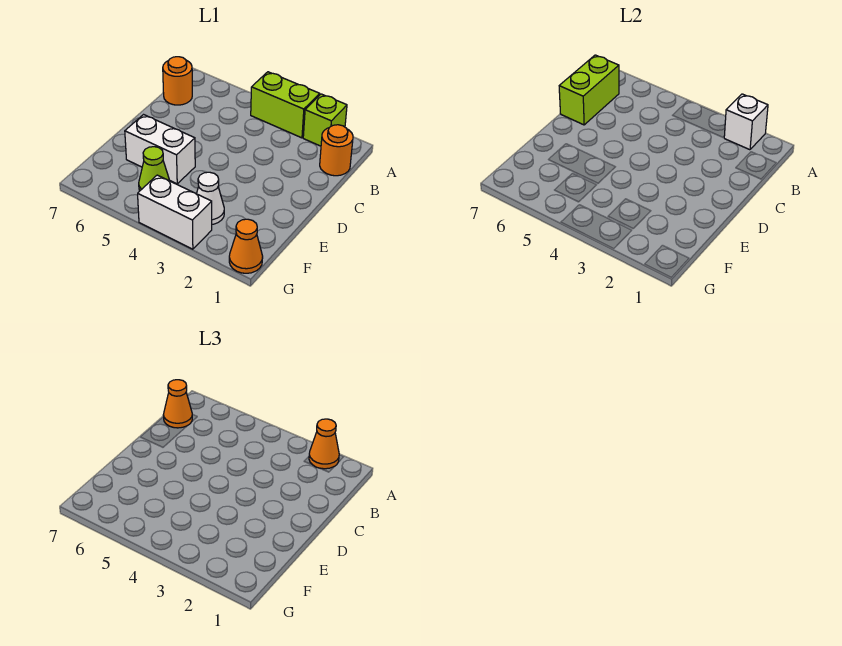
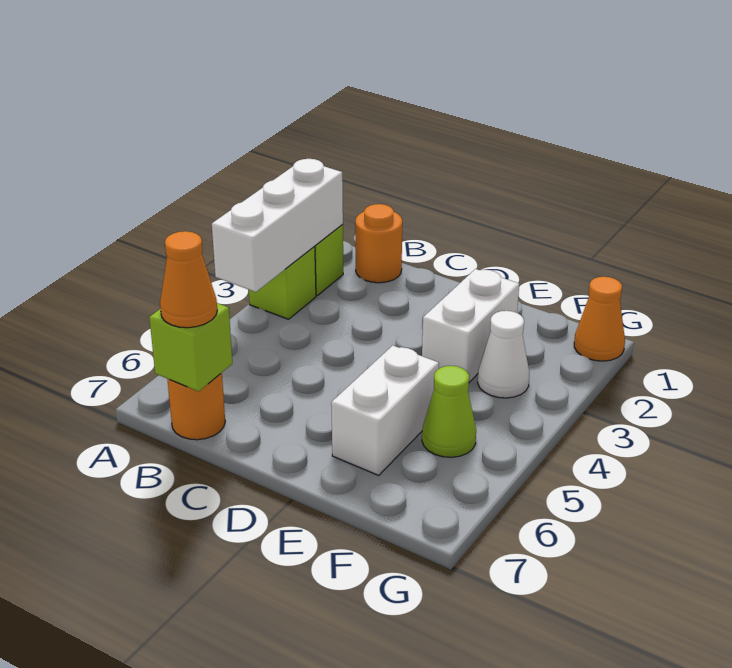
white brick A2 level 2 -> white brick A2:A4 level 2
orange cone A2 level 3 -> none
lime brick A3:A4 level 1 -> lime brick A3 level 1
lime brick B7:C7 level 2 -> lime brick B7 level 2
white brick G3:G4 level 1 -> white brick E2:E3 level 1

